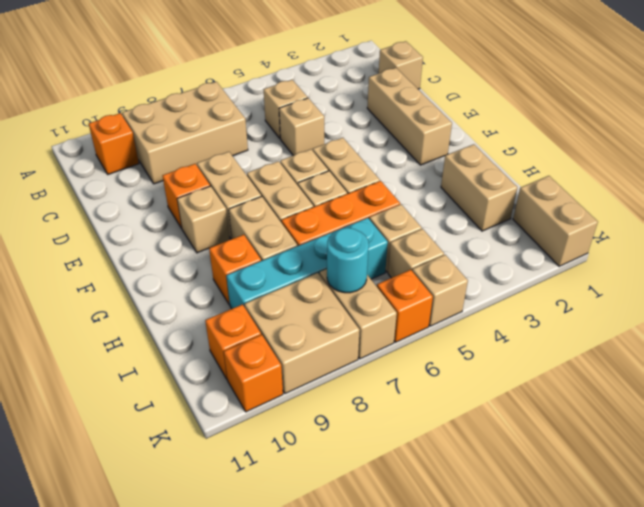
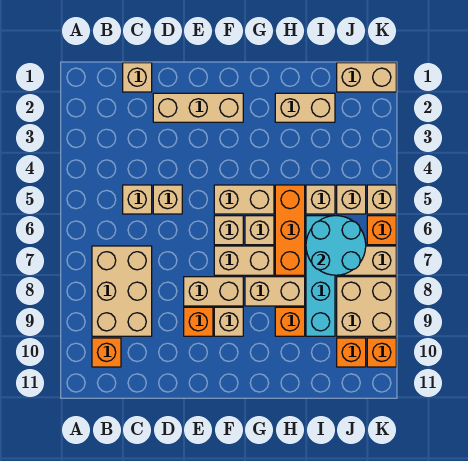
cyan round brick J7 level 2 -> cyan round brick I6:J7 level 2

